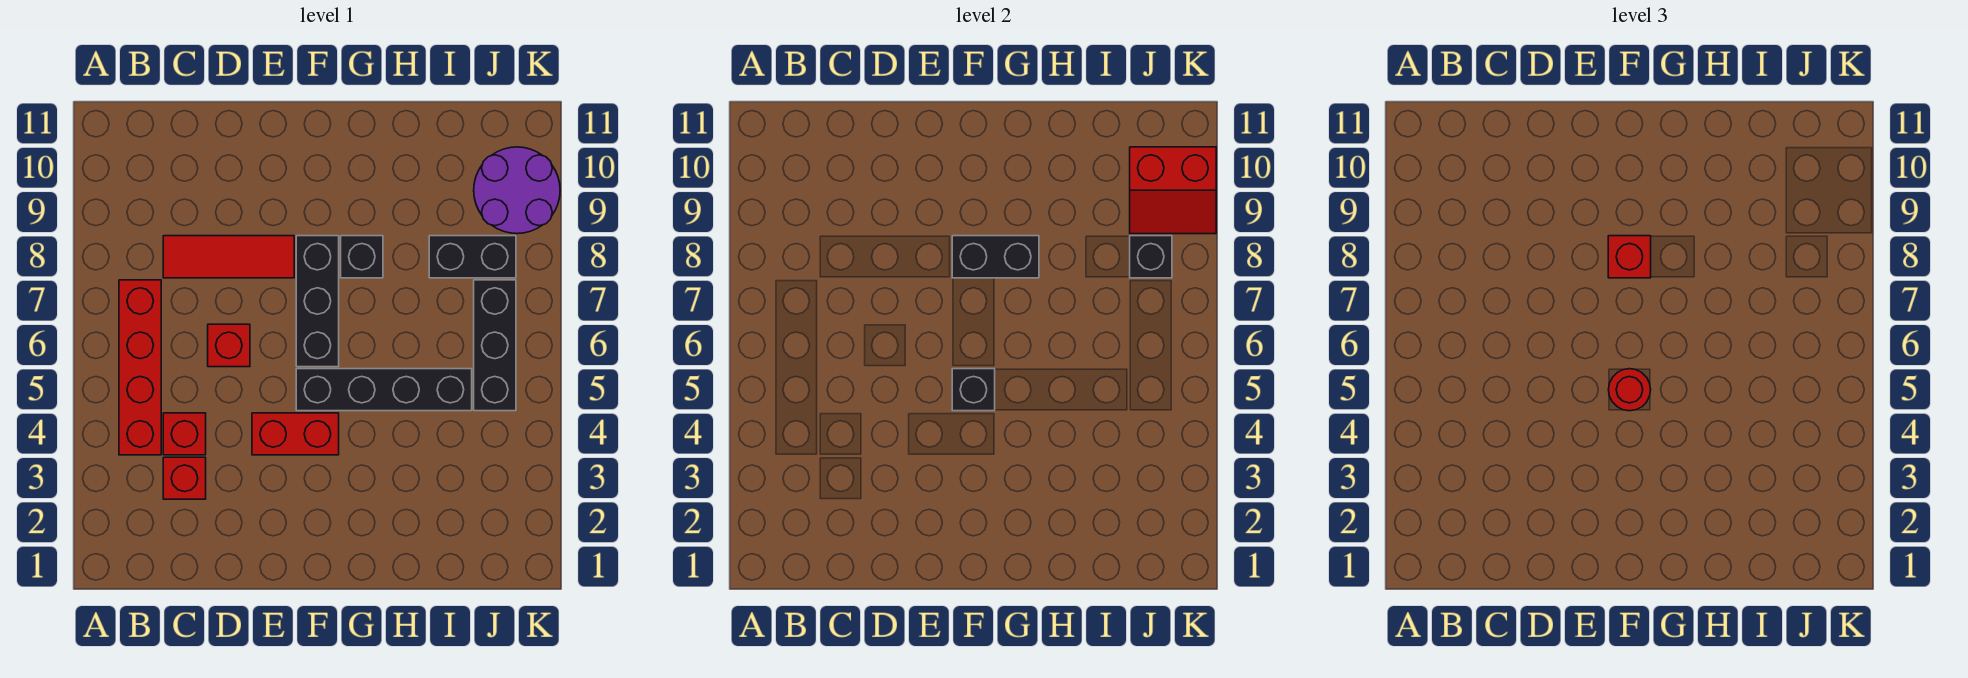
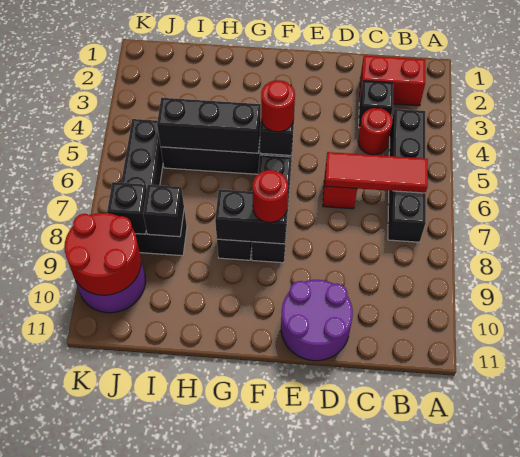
red brick B4:B7 level 1 -> black brick B4:B7 level 1
red brick C3 level 1 -> black brick C3 level 1
red brick C4 level 1 -> red round brick C4 level 1
red tile C8:E8 level 1 -> red tile B6:D6 level 2
none -> purple round brick D10:E11 level 1
red brick E4:F4 level 1 -> red brick B2:C2 level 1
red brick F8 level 3 -> red round brick F8 level 3
none -> black brick G5:I5 level 2
none -> black brick I8 level 2
red slope J9:K10 level 2 top 10 -> red round brick J9:K10 level 2

